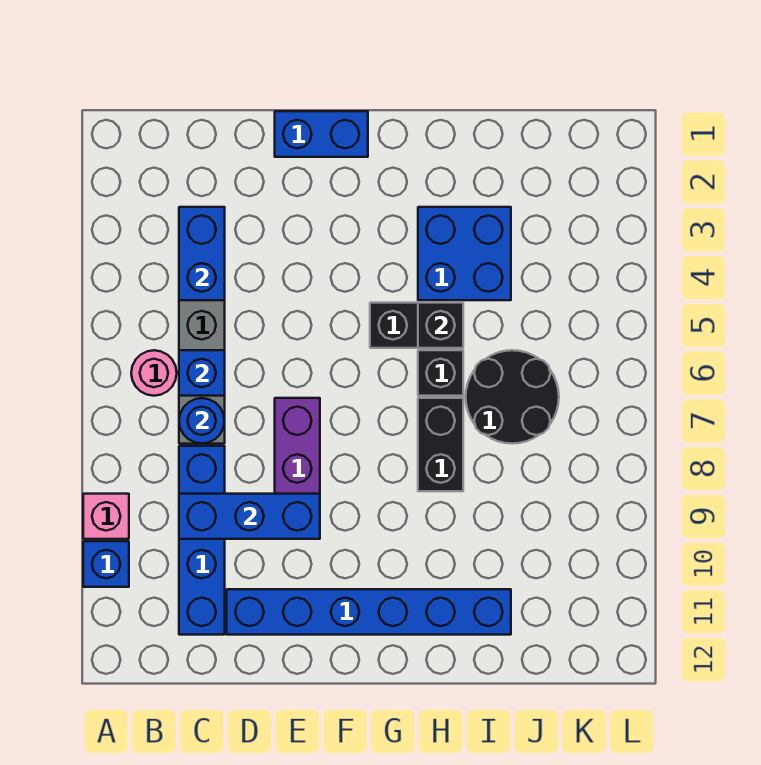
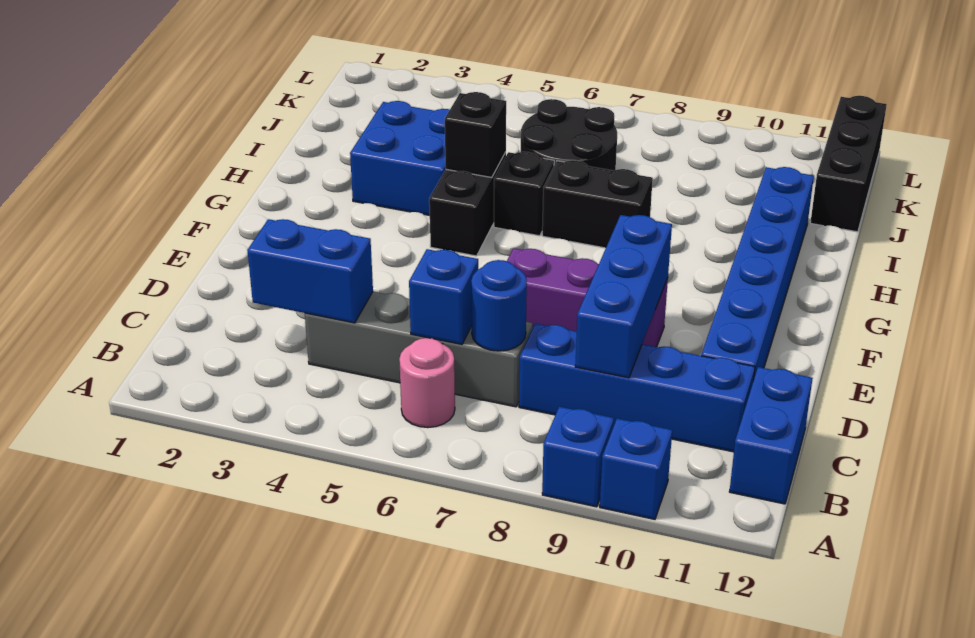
pink brick A9 level 1 -> blue brick A9 level 1
blue brick E1:F1 level 1 -> blue brick B12:C12 level 1
none -> black brick J12:L12 level 1

